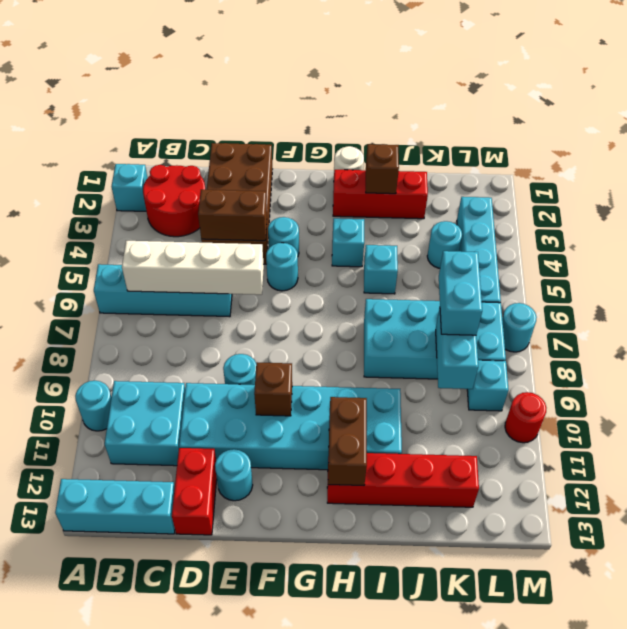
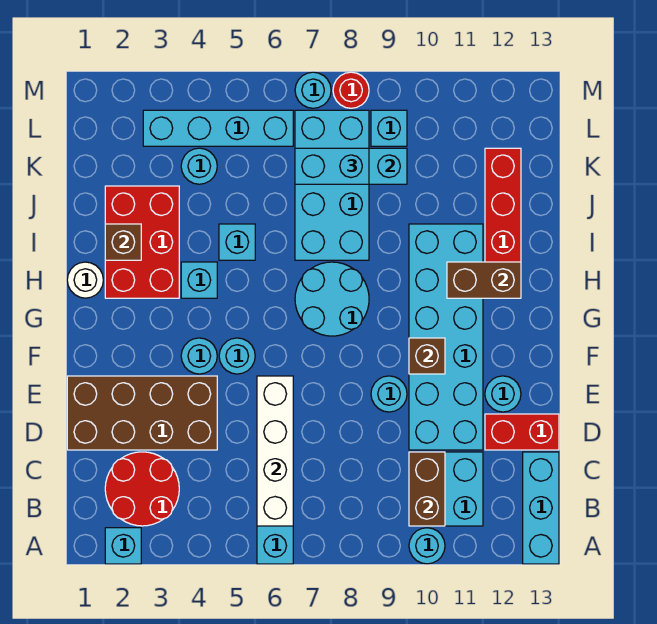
brown brick D4:E4 level 2 -> brown brick B10:C10 level 2
none -> cyan round brick G7:H8 level 1
red brick H2:J2 level 1 -> red brick H2:J3 level 1
red round brick M10 level 1 -> red round brick M8 level 1

